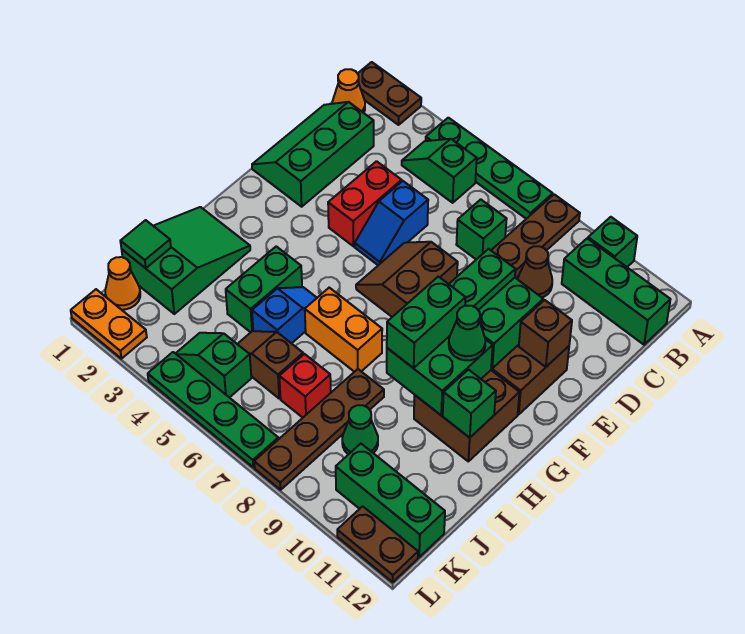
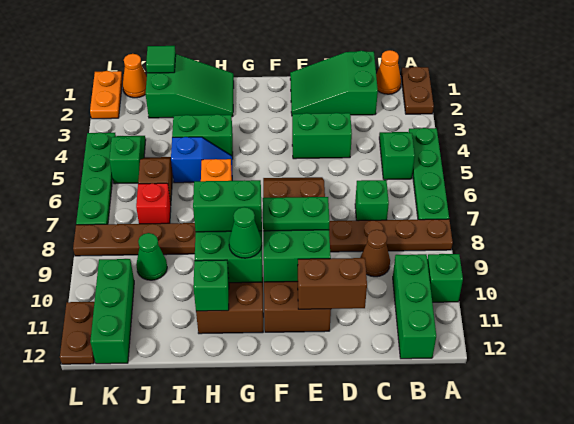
green slope C1:E2 level 1 top 2 -> green slope C1:E2 level 1 top C
red brick D4:E4 level 1 -> green brick D4:E4 level 1
blue slope D5:E5 level 1 top D -> none
brown brick E11 level 2 -> brown brick D11:E11 level 2

